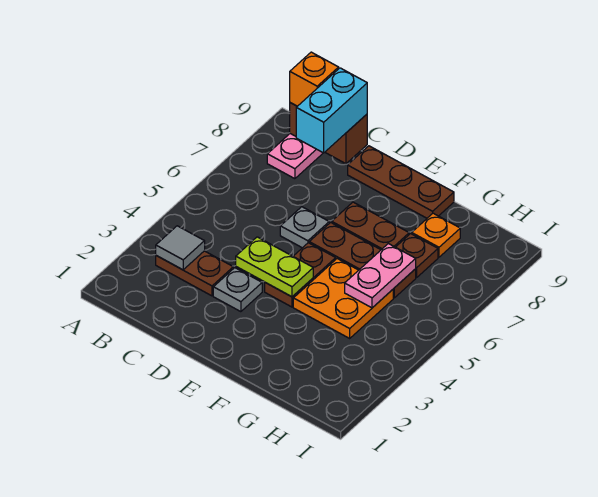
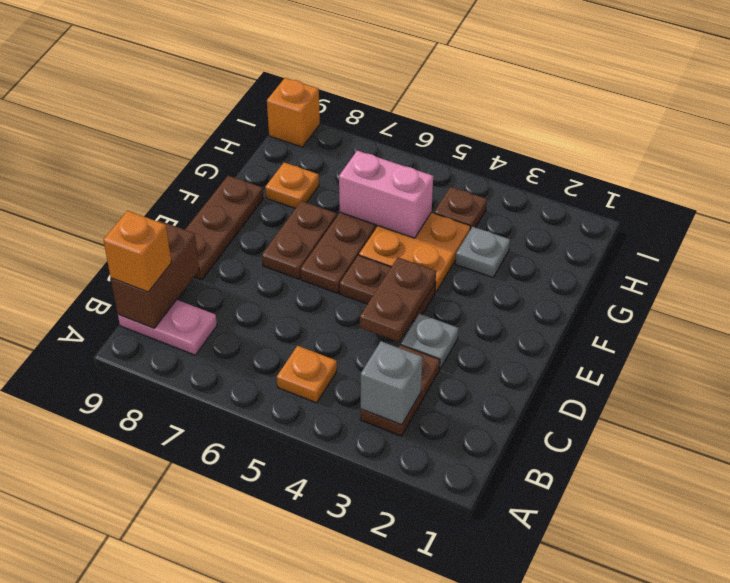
grey tile B3 level 2 -> grey brick B3 level 2
none -> orange plate B5 level 1
cyan brick C8:C9 level 3 -> none
lime plate D4:E4 level 2 -> brown plate D4:E4 level 2
grey plate D6 level 1 -> grey plate G3 level 1
pink plate G5:G6 level 2 -> pink brick G5:G6 level 2
brown plate G7 level 1 -> brown plate H4 level 1
none -> orange brick I9 level 1

